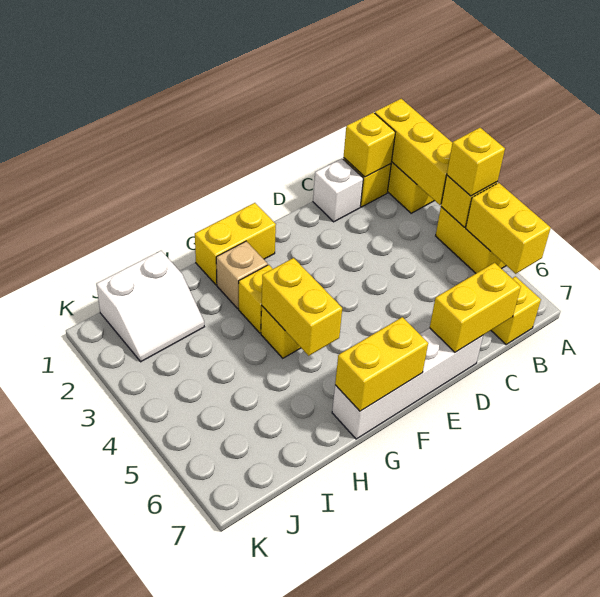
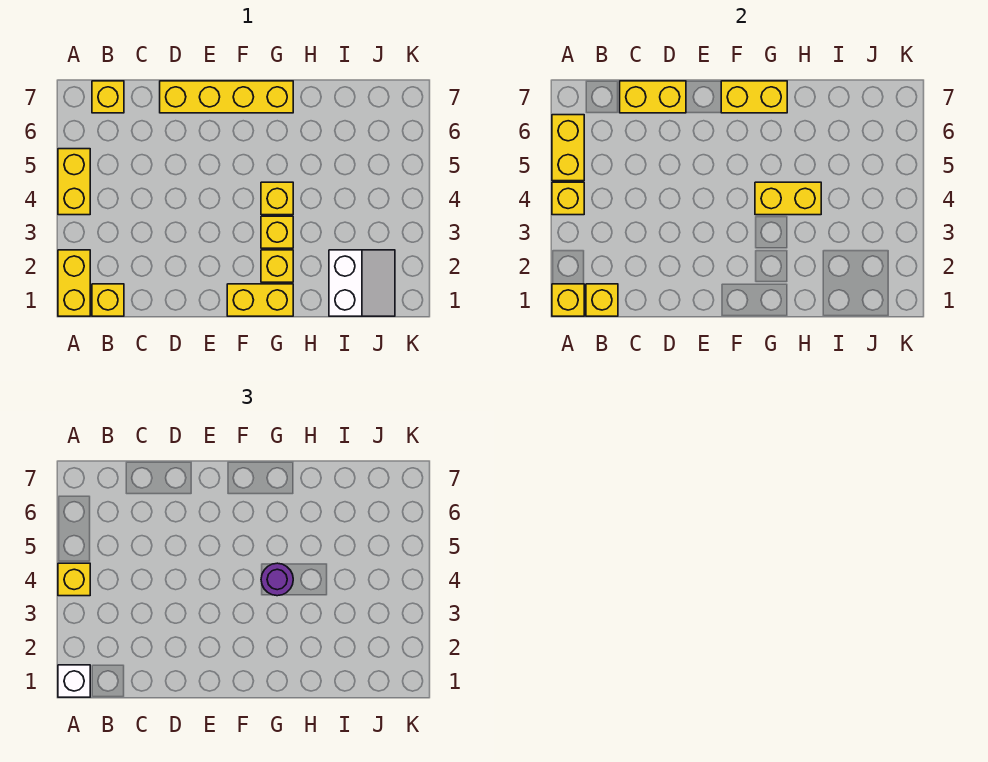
yellow brick A1:A3 level 2 -> yellow brick A1 level 2
white brick C1 level 1 -> white brick A1 level 3
white brick D7:G7 level 1 -> yellow brick D7:G7 level 1
tan brick G2 level 1 -> yellow brick G2 level 1
yellow brick G4:G5 level 2 -> yellow brick G4:H4 level 2
none -> purple round brick G4 level 3
white slope I1:J2 level 1 top 1 -> white slope I1:J2 level 1 top I

